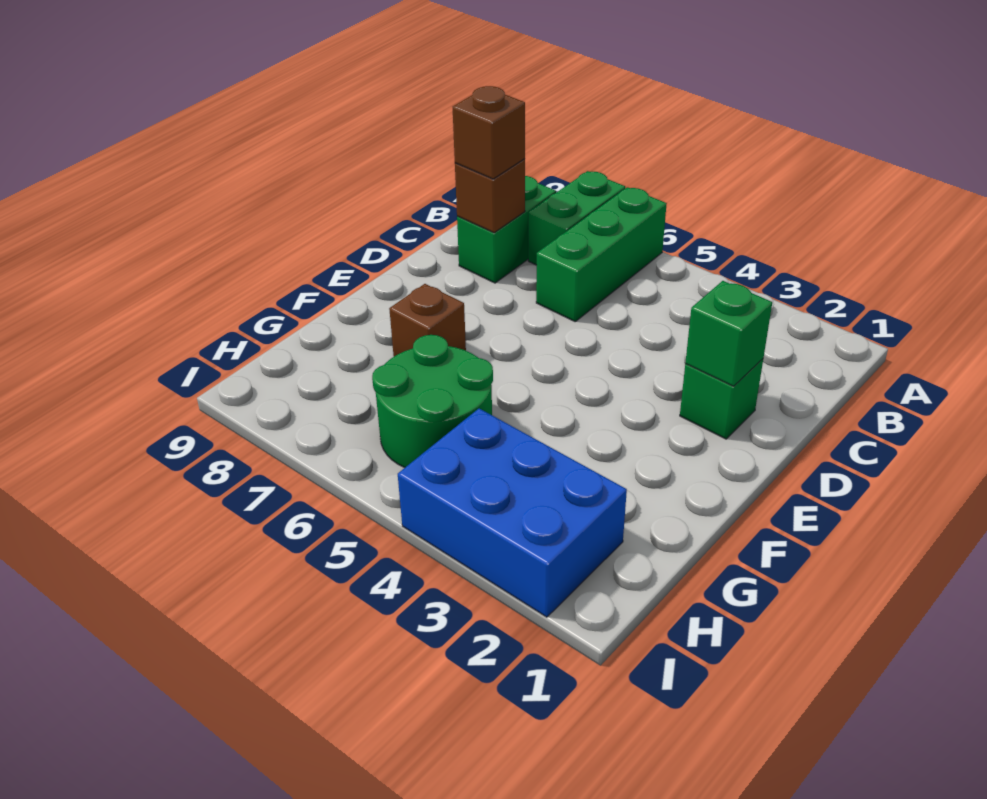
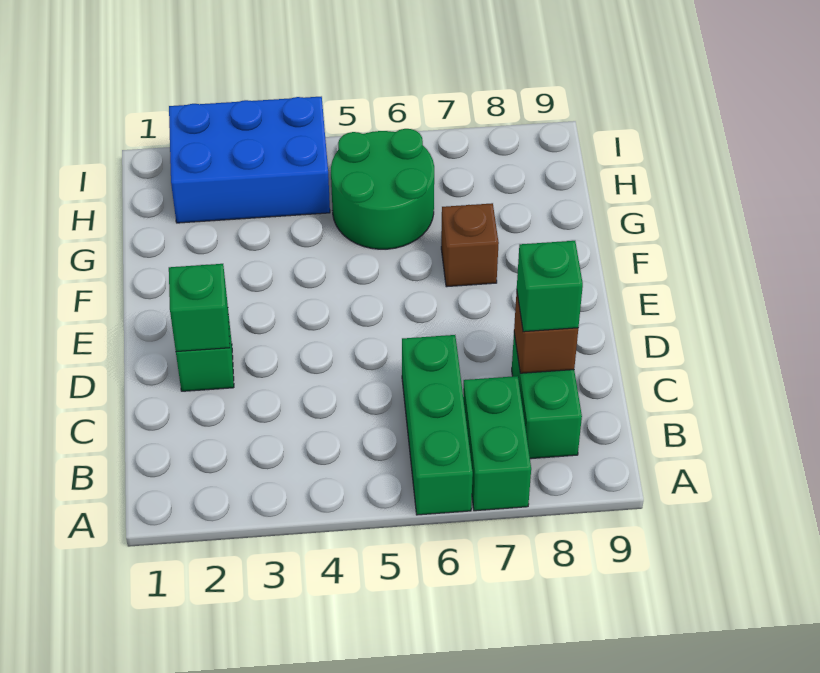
brown brick C8 level 3 -> green brick C8 level 3

